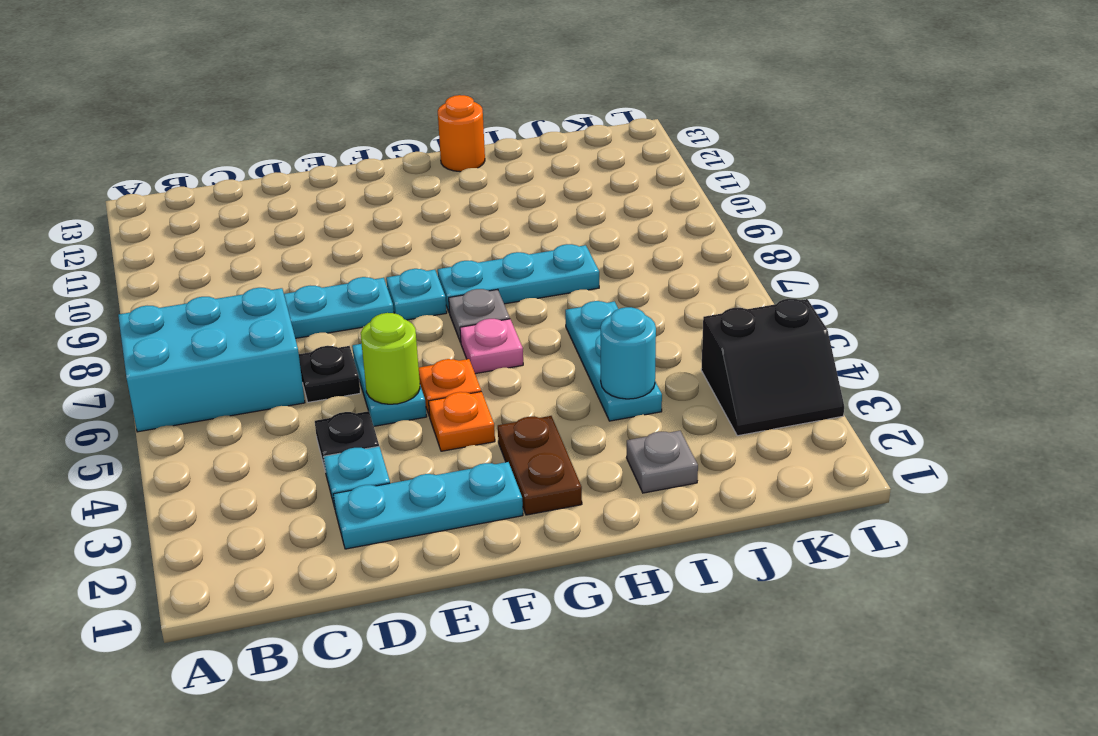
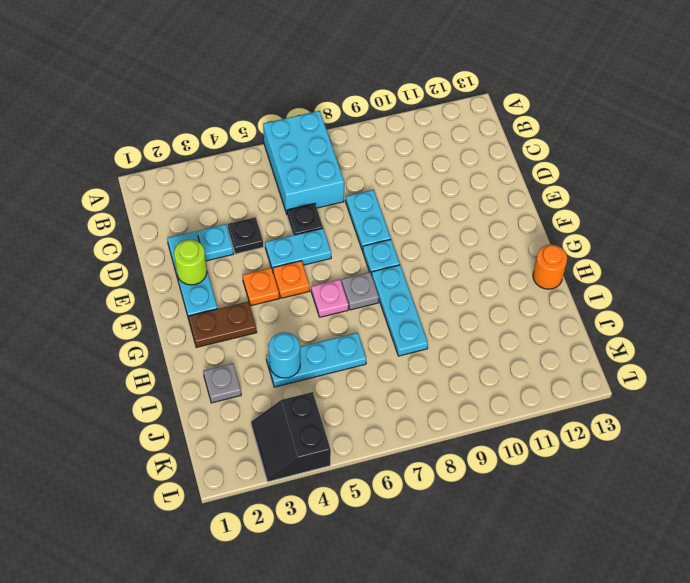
lime round brick E5 level 2 -> lime round brick E2 level 2

